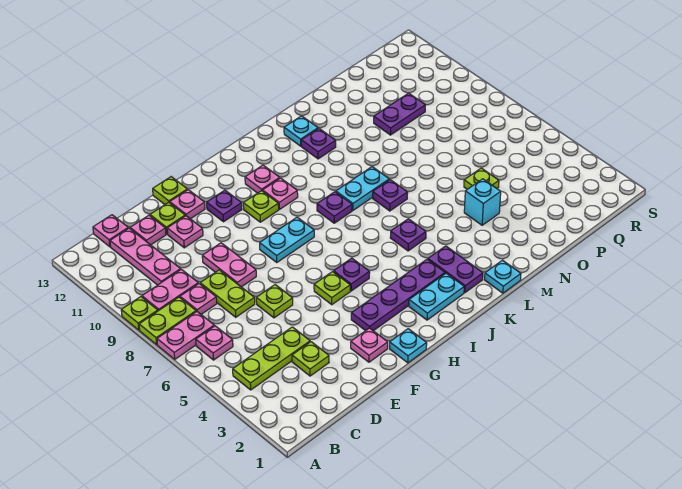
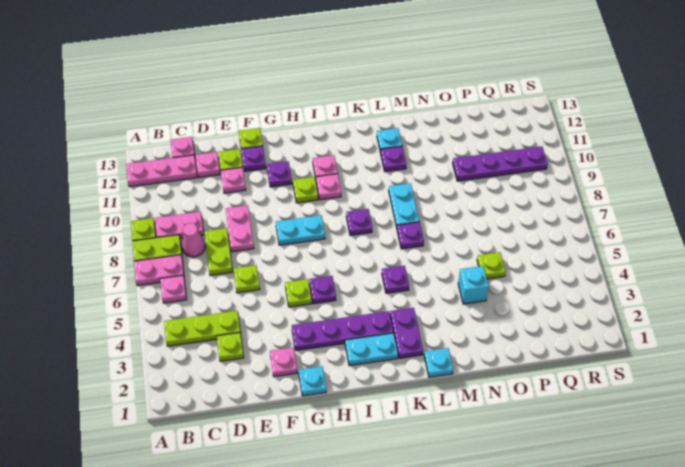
pink plate C8 level 1 -> pink cone C8 level 1
pink plate C10:C12 level 1 -> pink plate A12:C12 level 1
pink plate F12 level 1 -> purple plate F12 level 1
cyan plate K8:L8 level 1 -> cyan plate L8:L9 level 1
purple plate O10:P10 level 1 -> purple plate O10:R10 level 1

